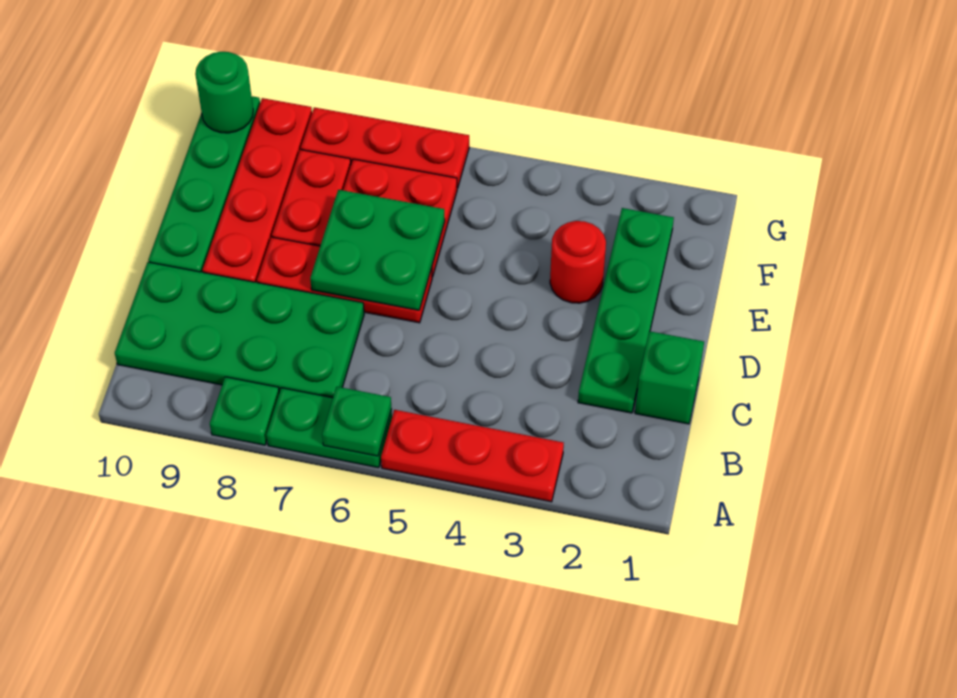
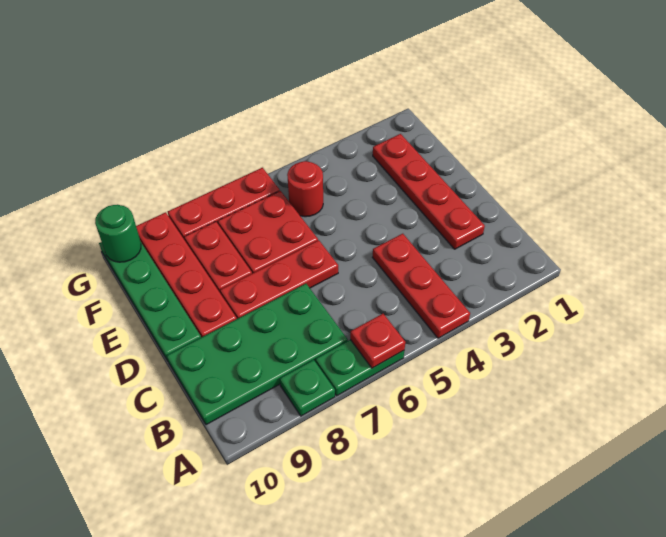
red plate A3:A5 level 1 -> red plate A4:C4 level 1
green plate A6 level 2 -> red plate A6 level 2
green brick C1 level 1 -> none
green plate C2:F2 level 1 -> red plate C2:F2 level 1
green plate D6:E7 level 2 -> none
red round brick E3 level 1 -> red round brick F5 level 1

